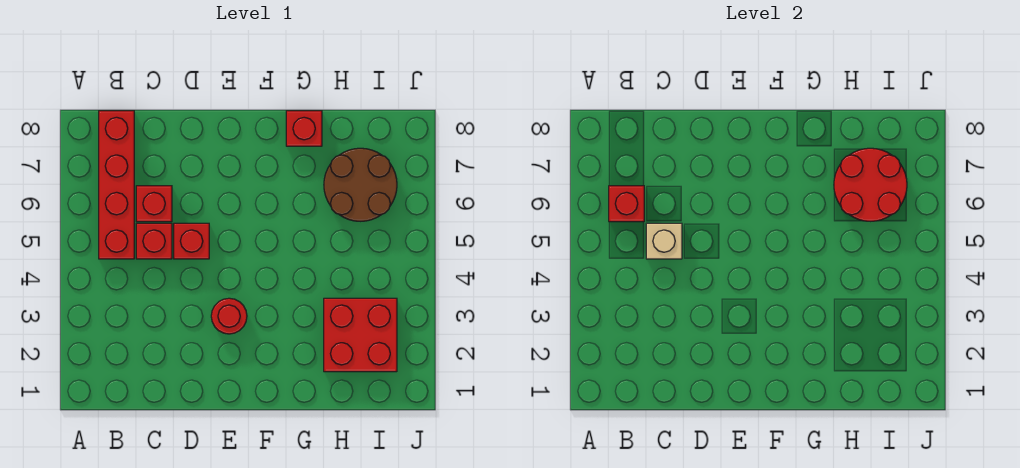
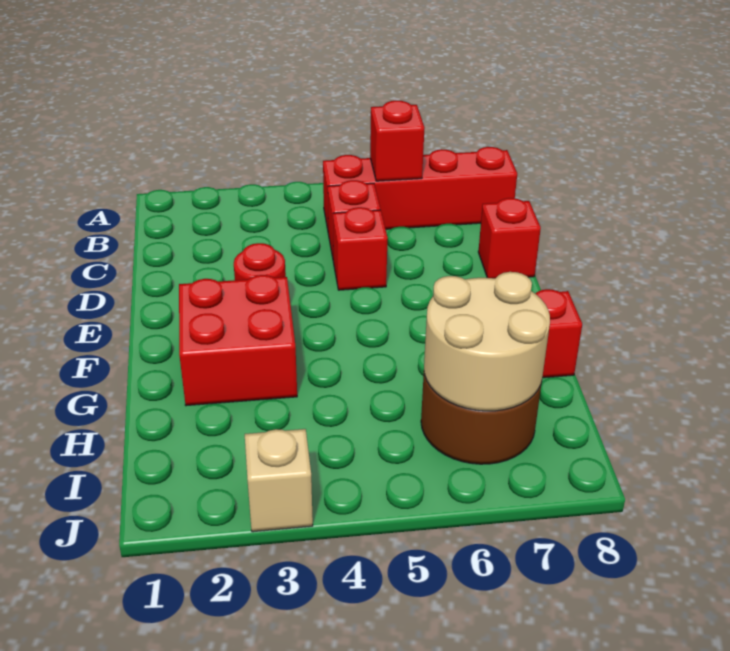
tan brick C5 level 2 -> tan brick J3 level 1
red brick C6 level 1 -> red brick D8 level 1
red brick H2:I3 level 1 -> red brick F2:G3 level 1
red round brick H6:I7 level 2 -> tan round brick H6:I7 level 2

